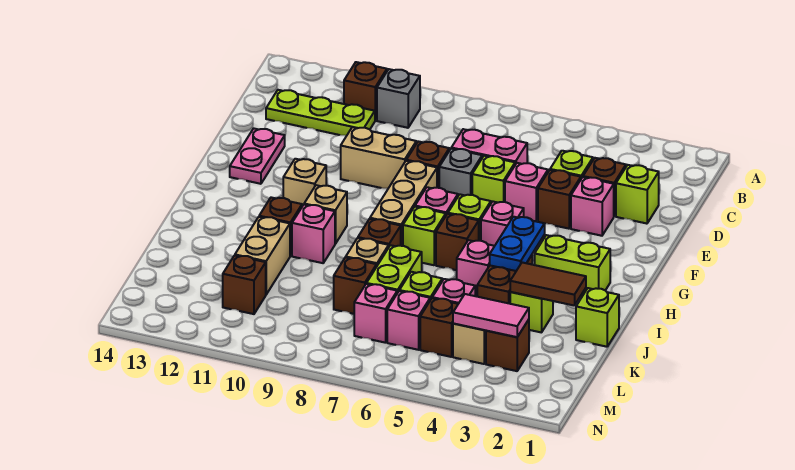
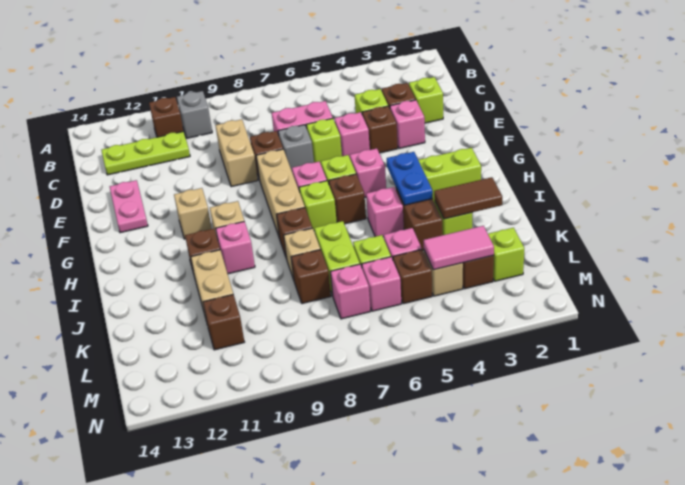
tan brick E9:E10 level 1 -> tan brick D9:E9 level 1
lime brick J1 level 1 -> lime brick L2 level 1

